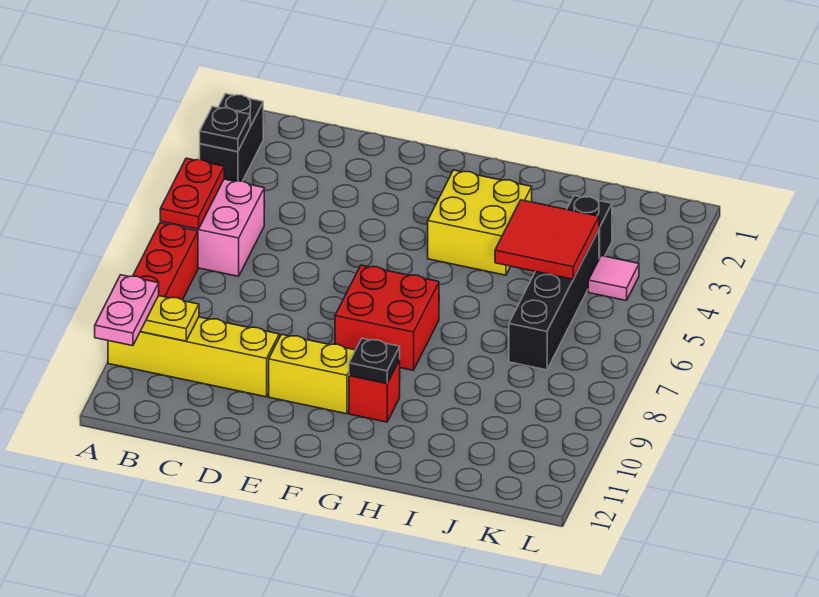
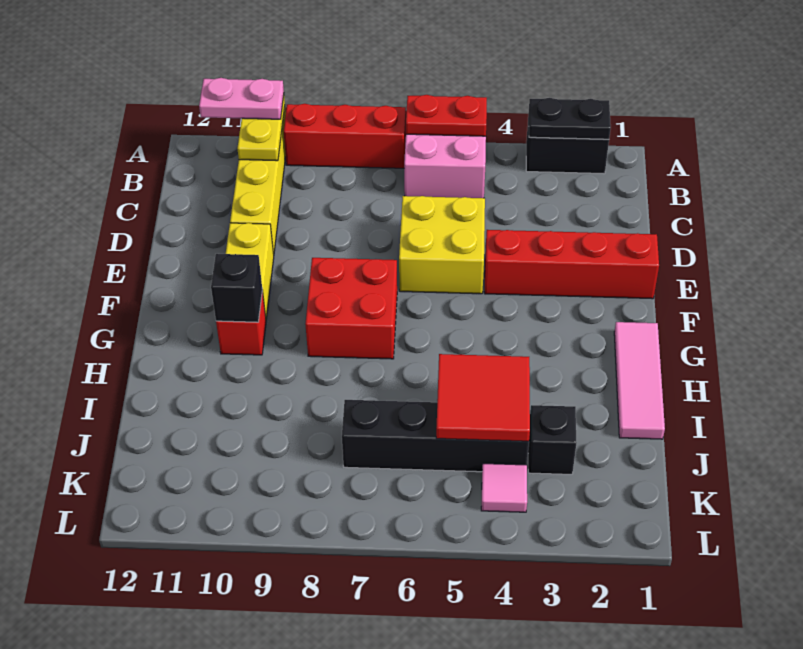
black plate A3 level 2 -> black plate A2:A3 level 2
none -> red brick E1:E4 level 1
none -> pink tile G1:I1 level 1
yellow brick G3:H4 level 1 -> yellow brick D5:E6 level 1
black plate G10 level 2 -> black brick G10 level 2

